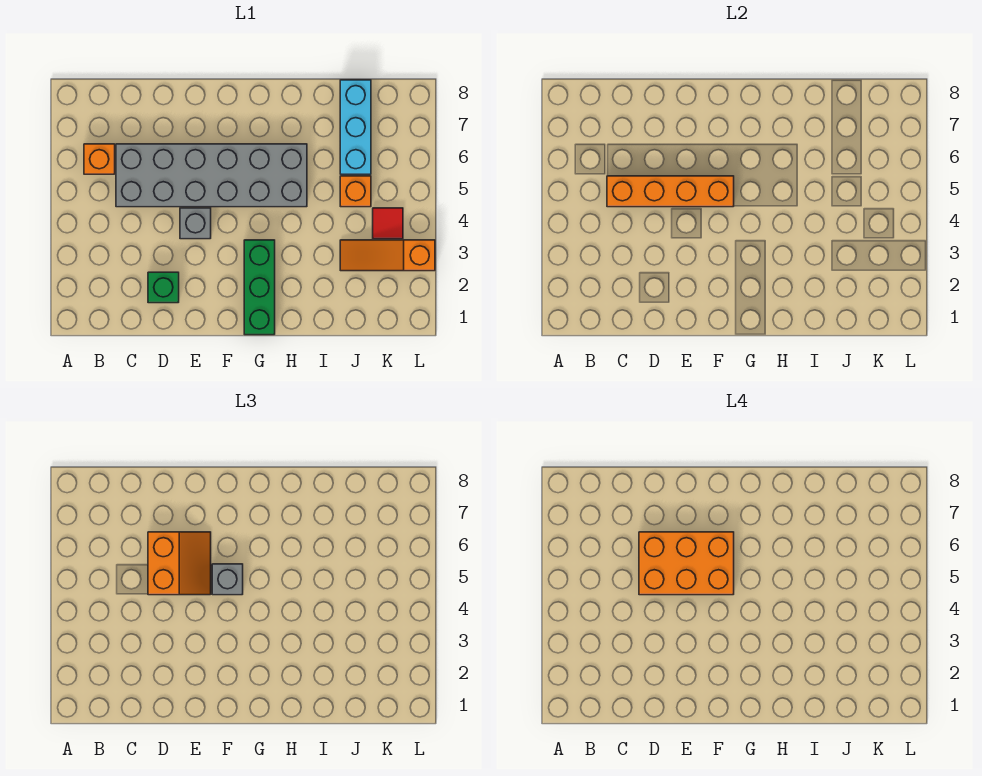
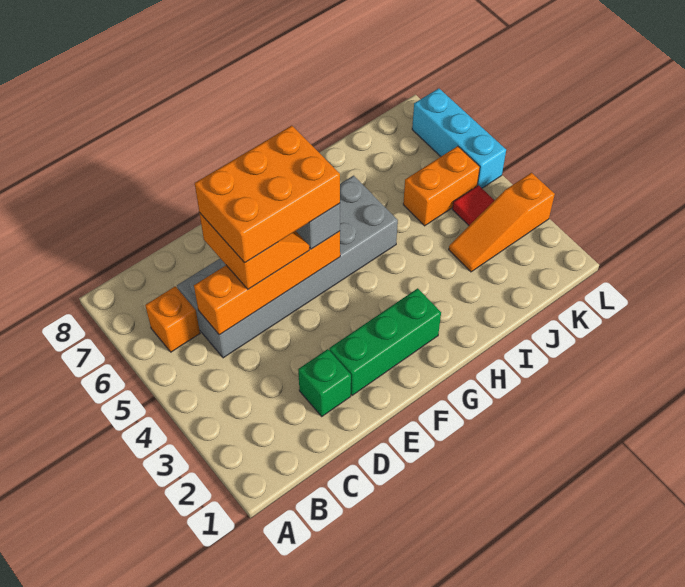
grey brick E4 level 1 -> none
green brick G1:G3 level 1 -> green brick E2:G2 level 1
orange brick J5 level 1 -> orange brick J5:K5 level 1
cyan brick J6:J8 level 1 -> cyan brick L5:L7 level 1

